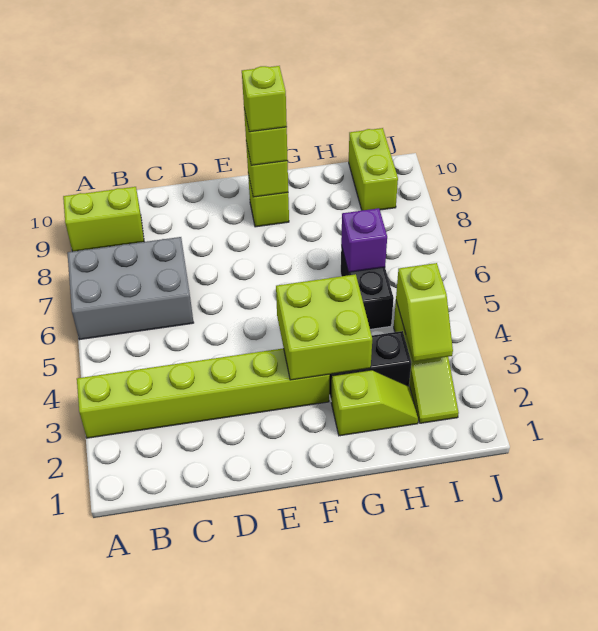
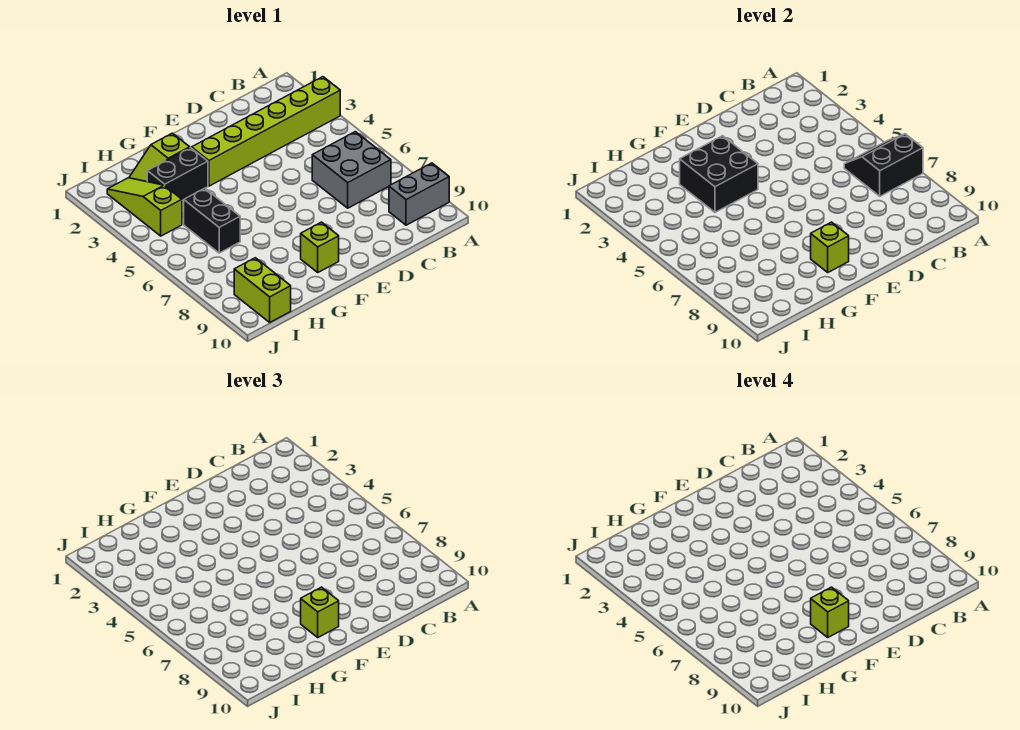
grey brick A6:C7 level 1 -> grey brick B6:C7 level 1
none -> black slope A6:B7 level 2 top 7
lime brick A9:B9 level 1 -> grey brick A9:B9 level 1
lime brick F3:G4 level 2 -> black brick F3:G4 level 2
purple brick H6 level 2 -> none
lime slope I3:I4 level 2 top 4 -> none

